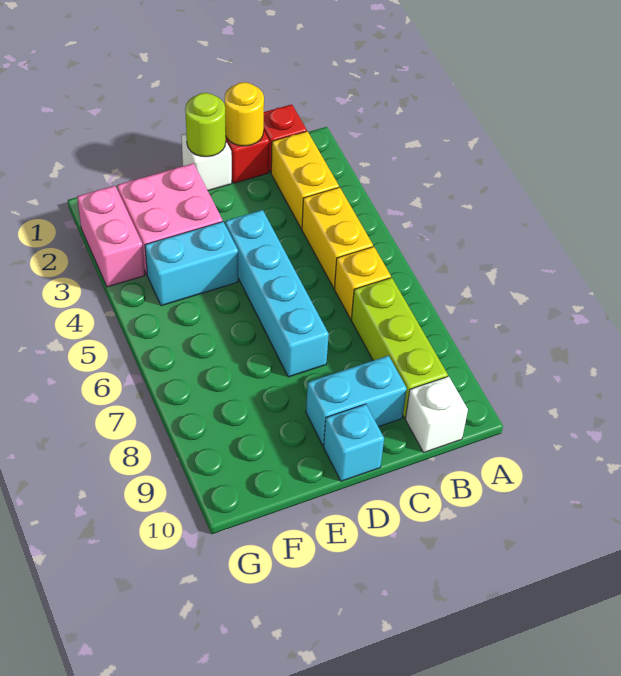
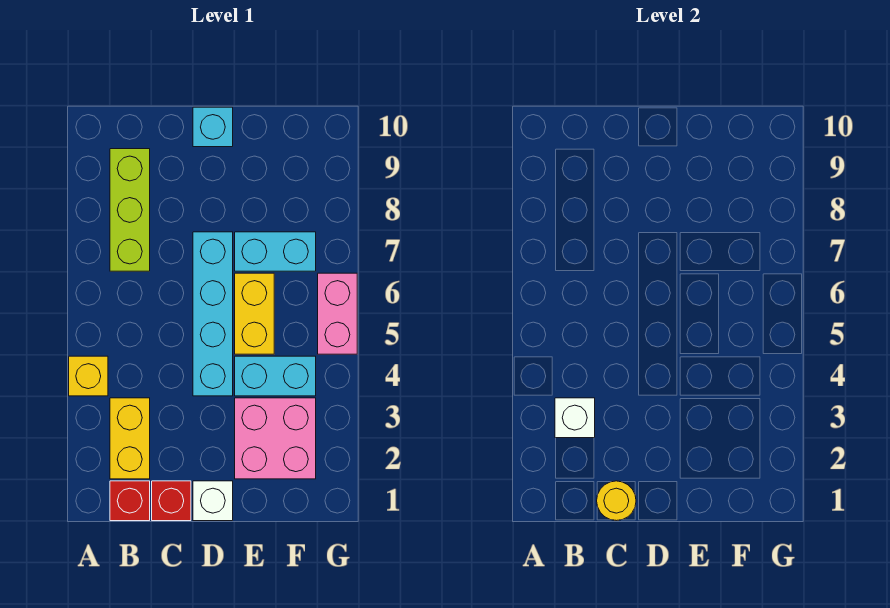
yellow brick B4:B5 level 1 -> yellow brick E5:E6 level 1
yellow brick B6 level 1 -> yellow brick A4 level 1
white brick B10 level 1 -> white brick B3 level 2
cyan brick C9:D9 level 1 -> cyan brick E7:F7 level 1
lime round brick D1 level 2 -> none
pink brick G2:G3 level 1 -> pink brick G5:G6 level 1

